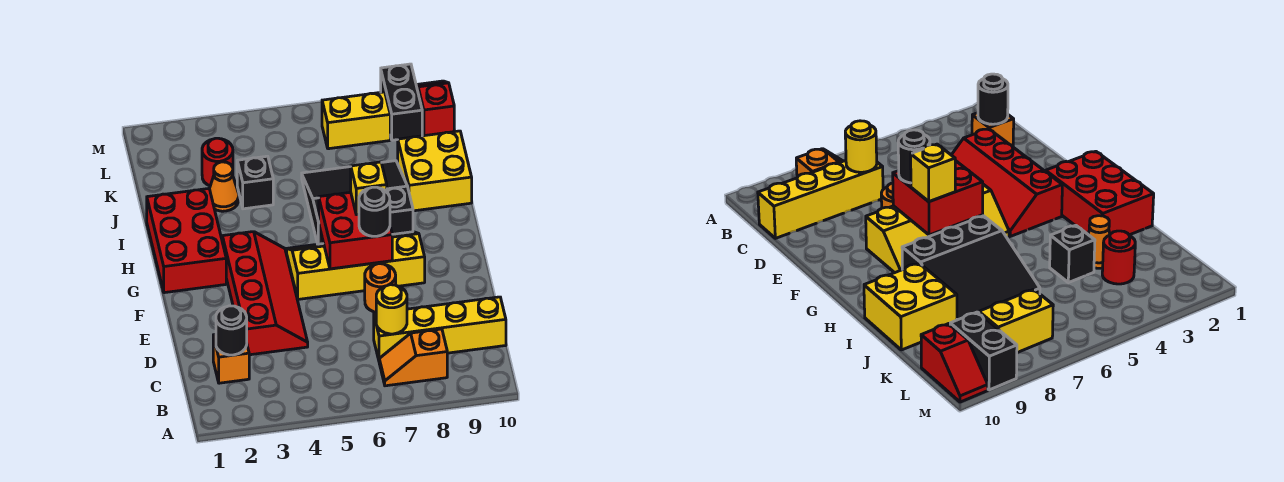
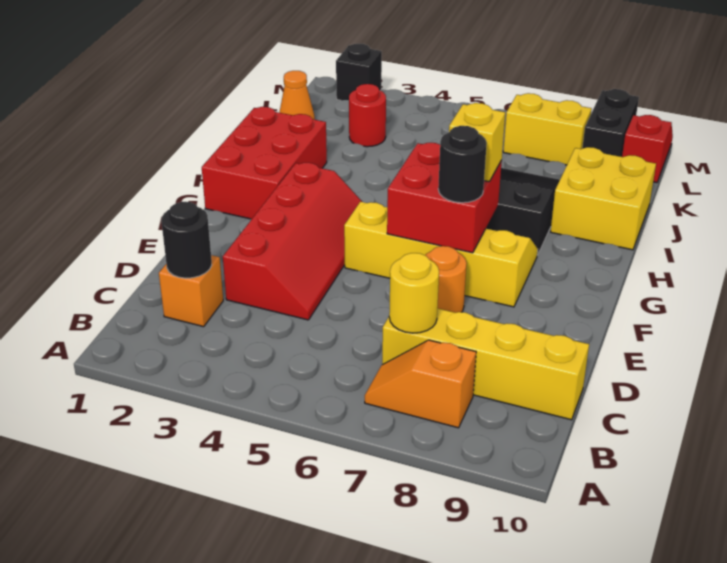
orange cone J3 level 1 -> orange cone K1 level 1
black brick J4 level 1 -> black brick M2 level 1

